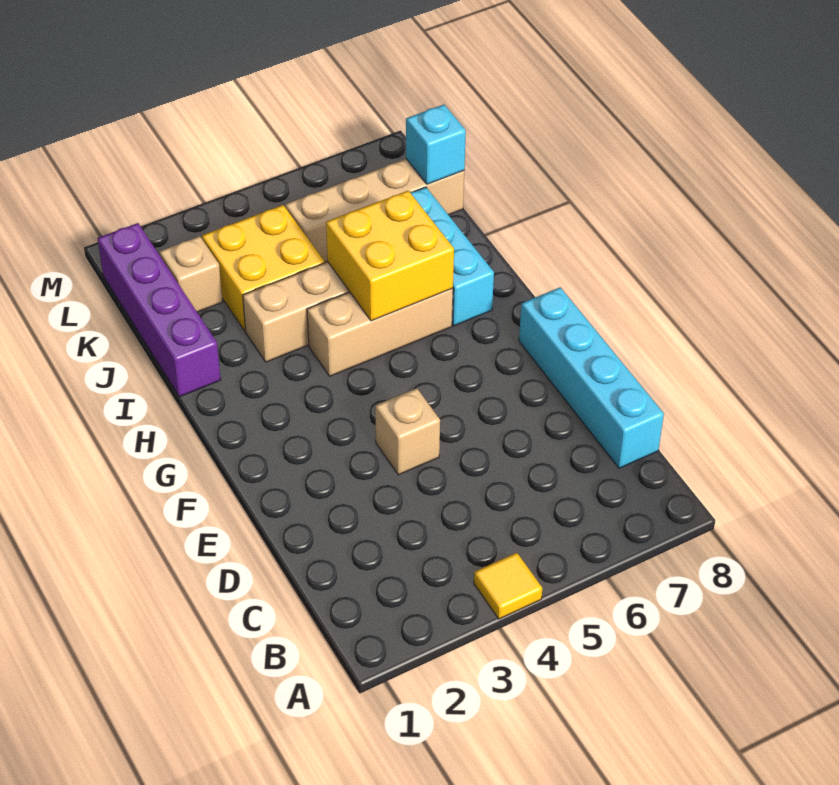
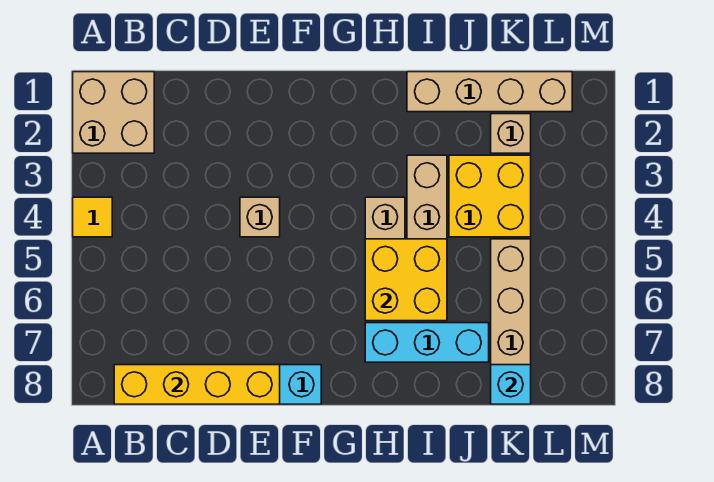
none -> tan brick A1:B2 level 1
none -> yellow brick B8:E8 level 2
purple brick I1:L1 level 1 -> tan brick I1:L1 level 1

